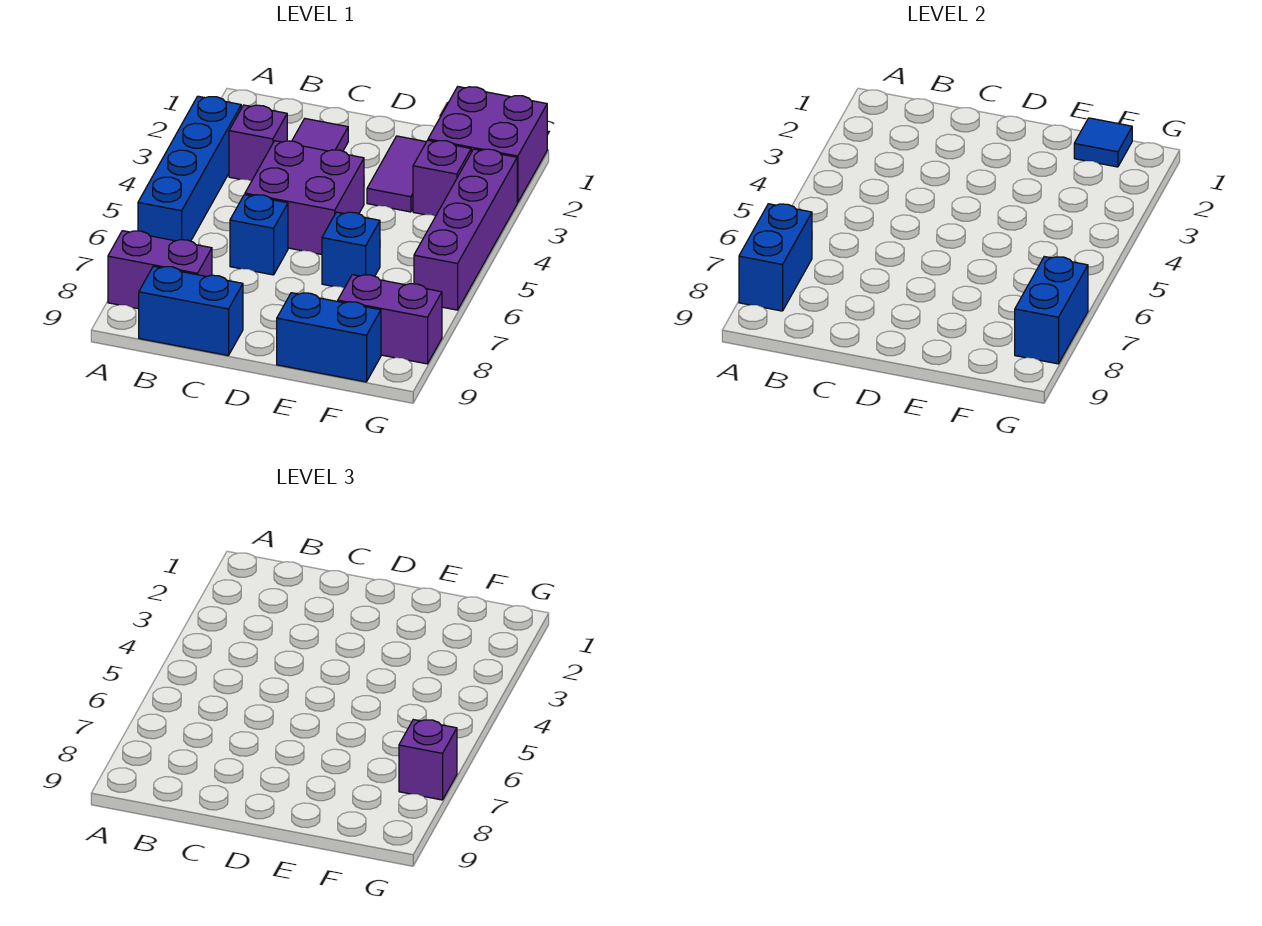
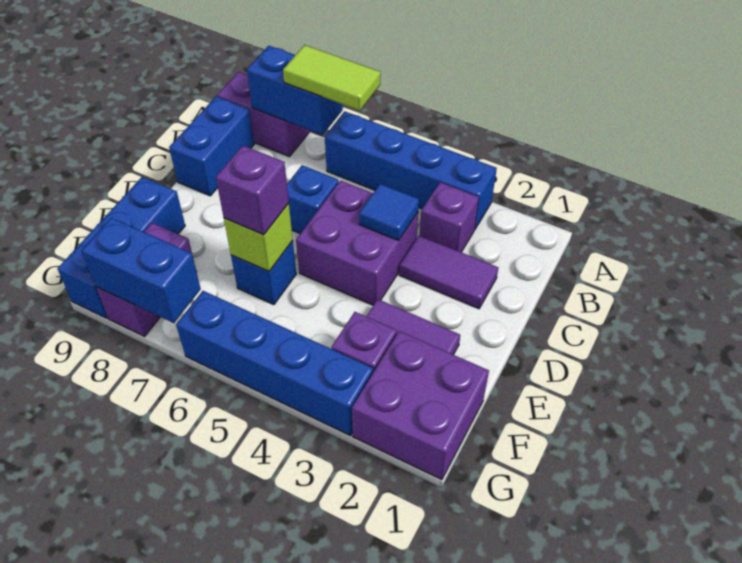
none -> lime tile A6:A7 level 3
purple brick A8:B8 level 1 -> purple brick A8:A9 level 1
none -> lime brick E6 level 2
blue brick E9:F9 level 1 -> blue brick E9:G9 level 1
blue tile F1 level 2 -> blue tile C4 level 2
purple brick G3:G6 level 1 -> blue brick G3:G6 level 1
purple brick G7 level 3 -> purple brick E6 level 3

